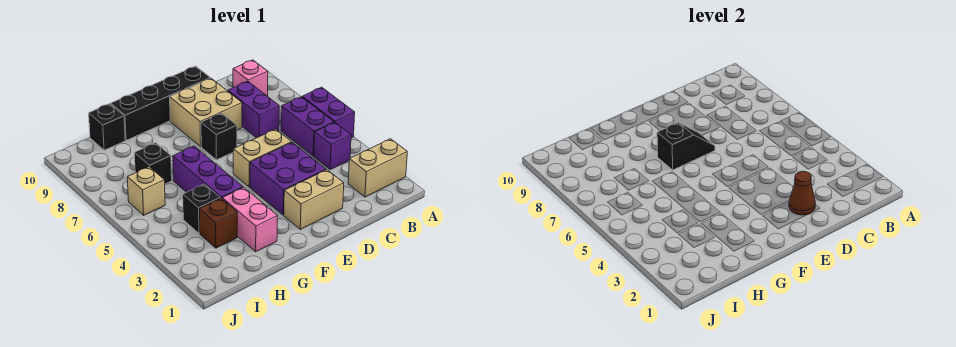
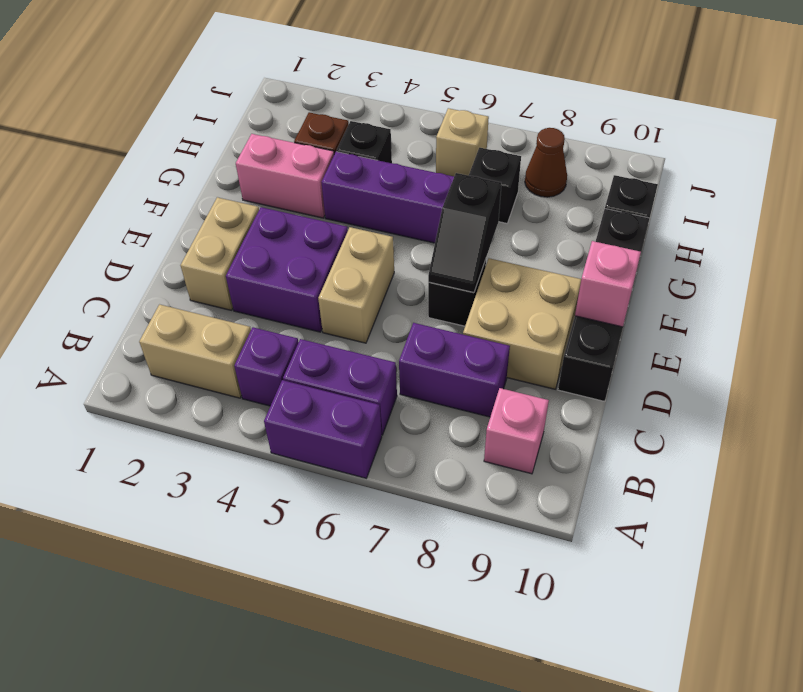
tan brick A2:B2 level 1 -> tan brick B2:B3 level 1
brown cone D2 level 2 -> brown cone I8 level 1
none -> pink brick E10 level 2

